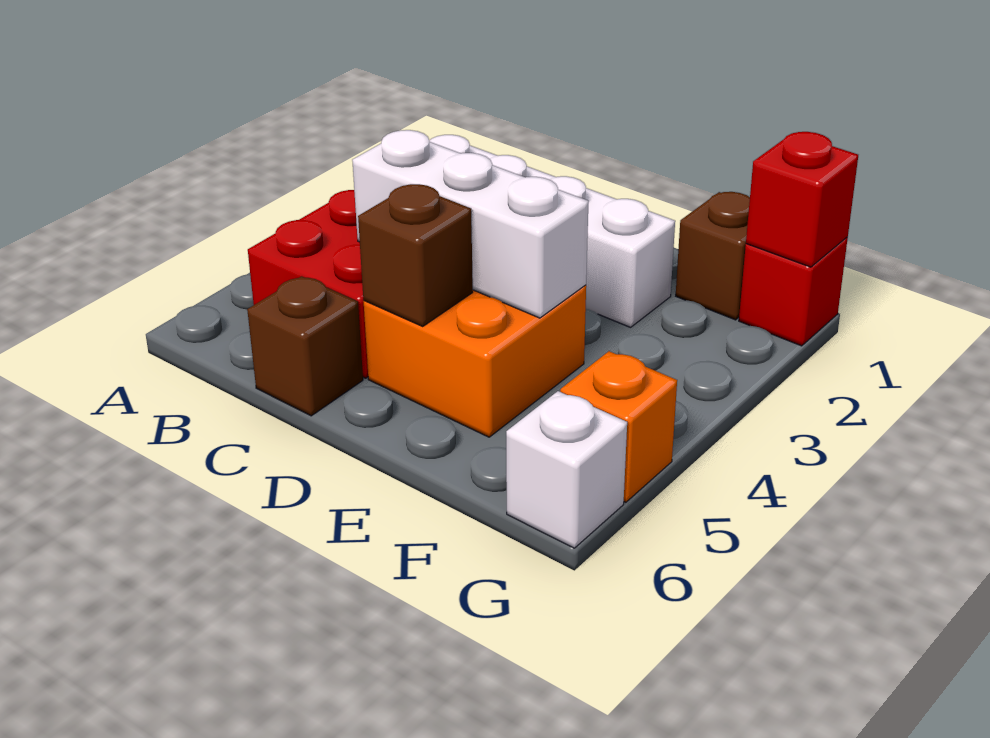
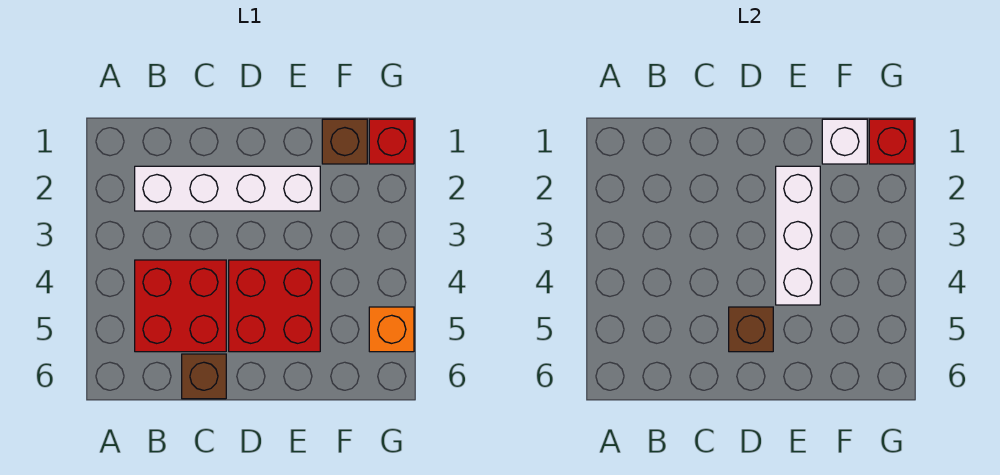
white brick C4:E4 level 2 -> white brick E2:E4 level 2
orange brick D4:E5 level 1 -> red brick D4:E5 level 1
white brick G6 level 1 -> white brick F1 level 2

